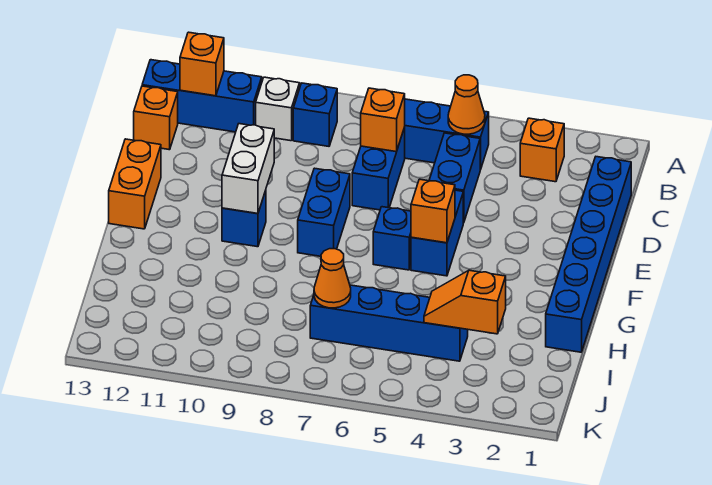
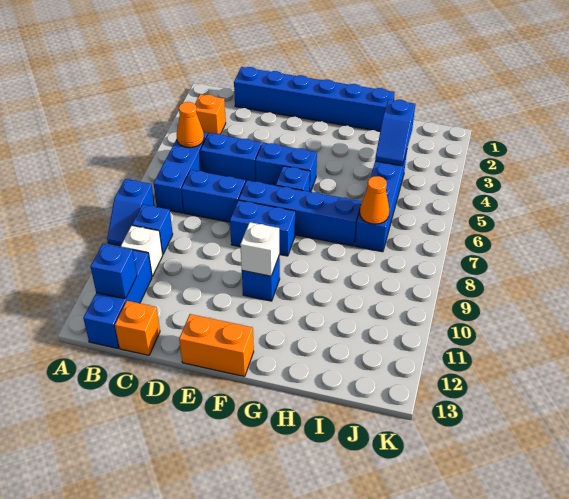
none -> blue slope A8:A9 level 1 top 8
orange brick B12 level 2 -> blue brick B12 level 2
orange brick C7 level 2 -> none
none -> blue brick E7:H7 level 1
white brick E10:F10 level 2 -> white brick F10 level 2
orange brick F5 level 2 -> none
orange slope I3:I4 level 2 top 3 -> blue slope I3:I4 level 2 top 3

